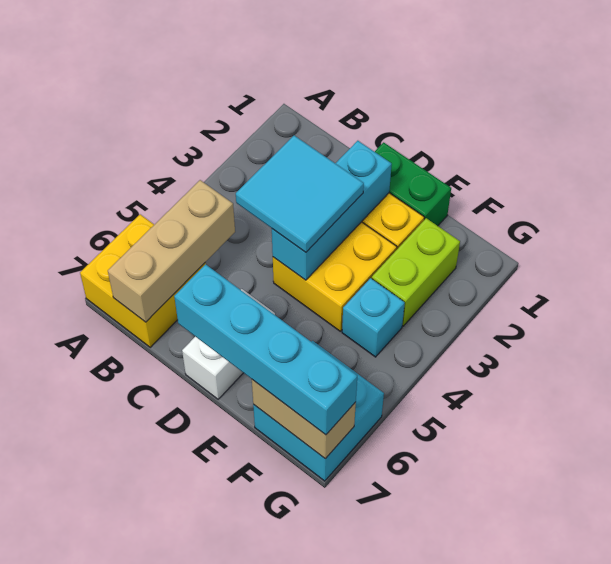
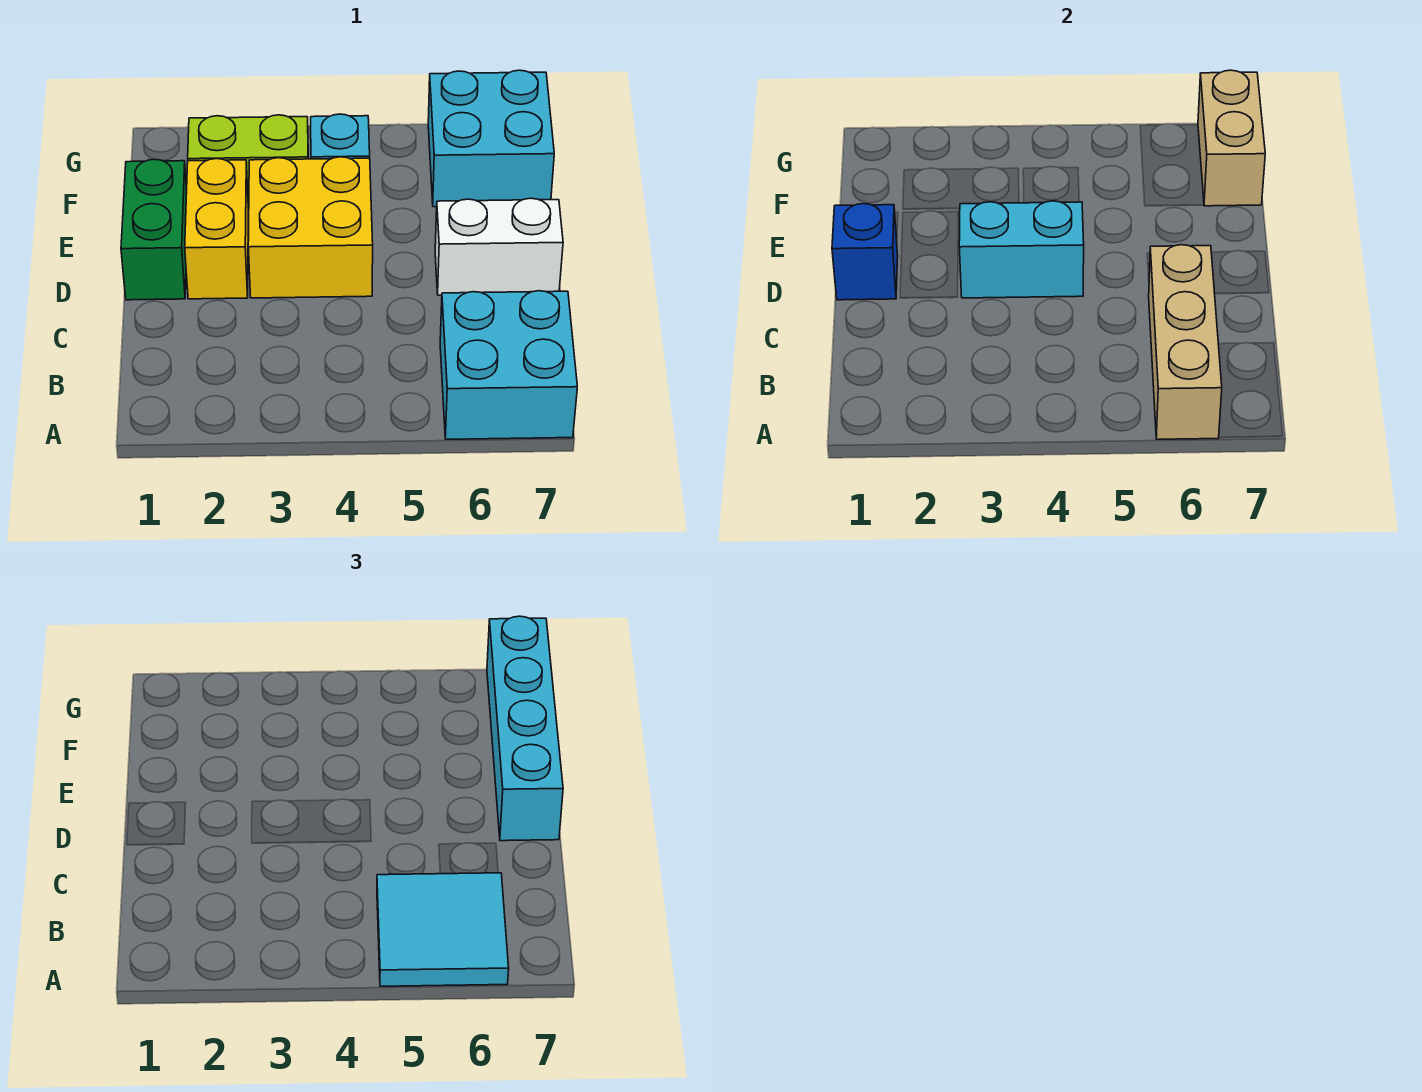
yellow brick A6:B7 level 1 -> cyan brick A6:B7 level 1
tan brick B5:B7 level 2 -> tan brick A6:C6 level 2
cyan tile C3:D4 level 3 -> cyan tile A5:B6 level 3
none -> blue brick D1 level 2
cyan brick D2:D4 level 2 -> cyan brick D3:D4 level 2

